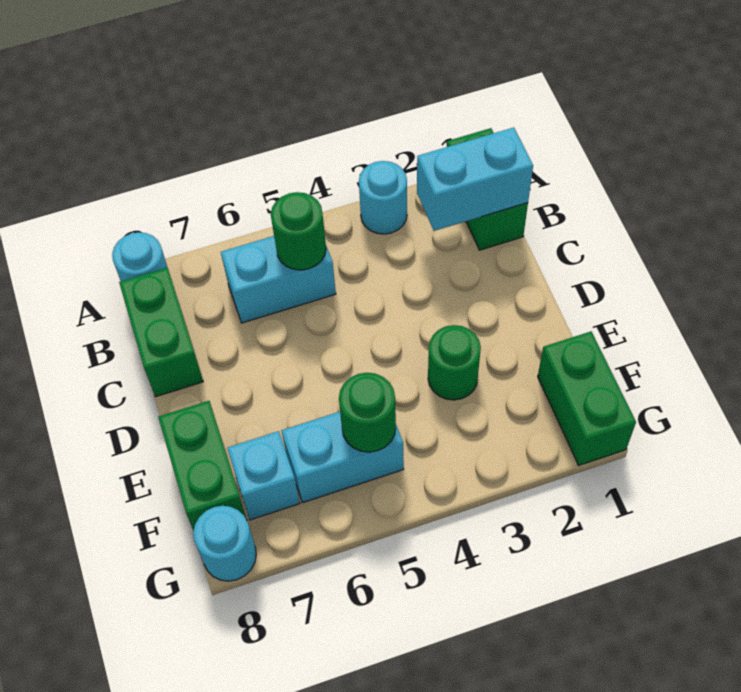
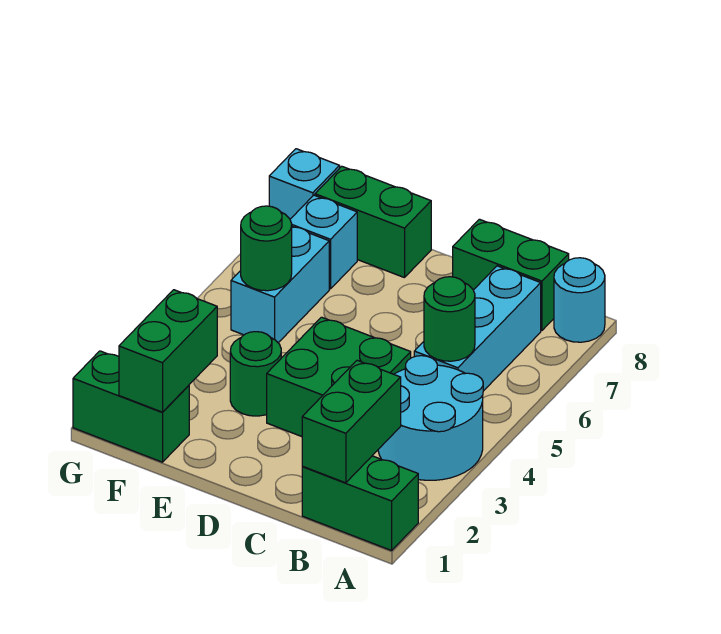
cyan round brick A3 level 1 -> cyan round brick A3:B4 level 1
cyan brick B1:B2 level 2 -> green brick B1:B2 level 2
cyan brick B5:B6 level 1 -> cyan brick B5:B7 level 1
none -> green brick C3:D4 level 1
none -> green brick F1:F2 level 2
cyan round brick G8 level 1 -> cyan brick G8 level 1

